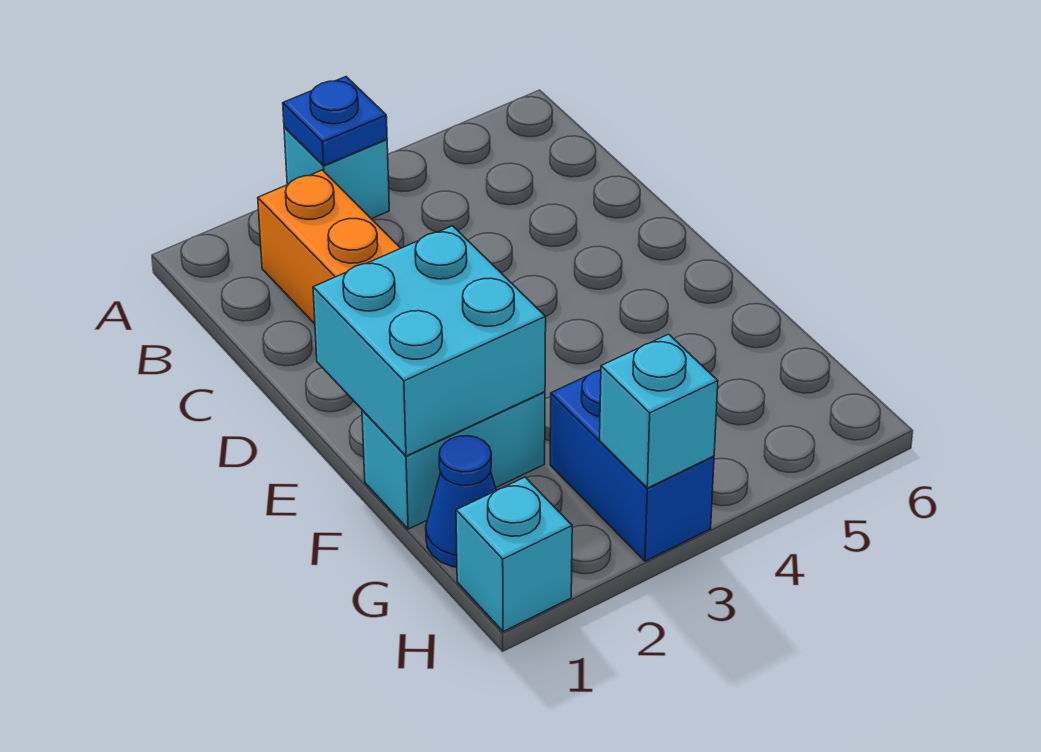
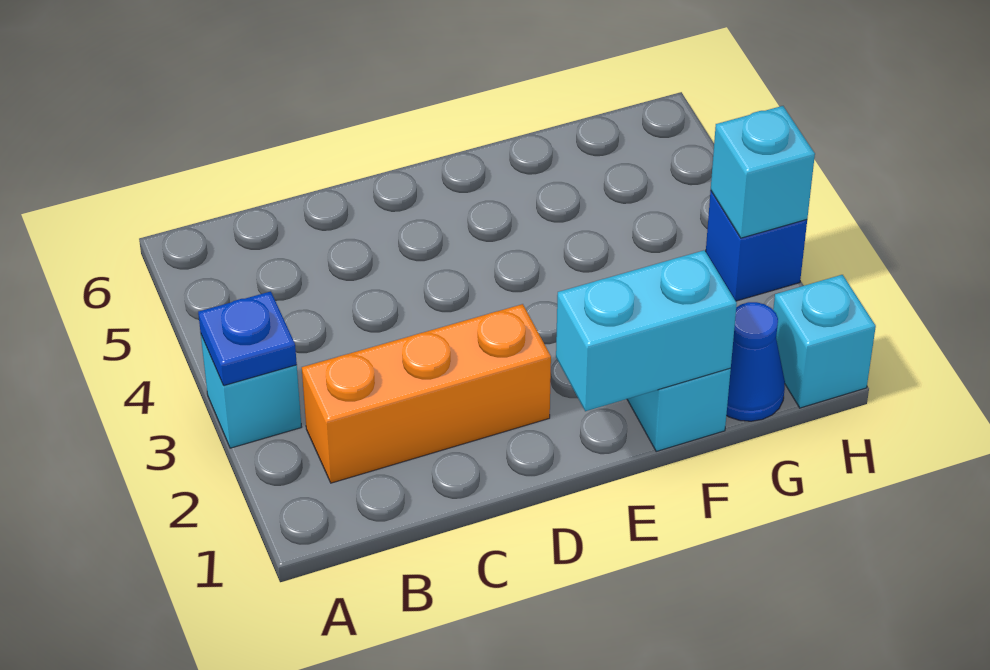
cyan brick E1:F2 level 2 -> cyan brick E1:F1 level 2
blue brick G3:H3 level 1 -> blue brick H3 level 1

